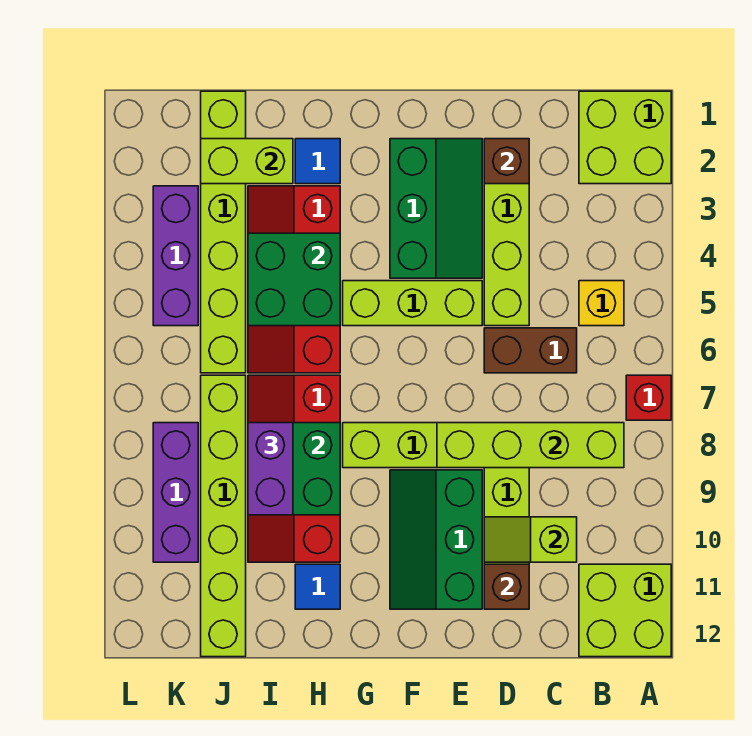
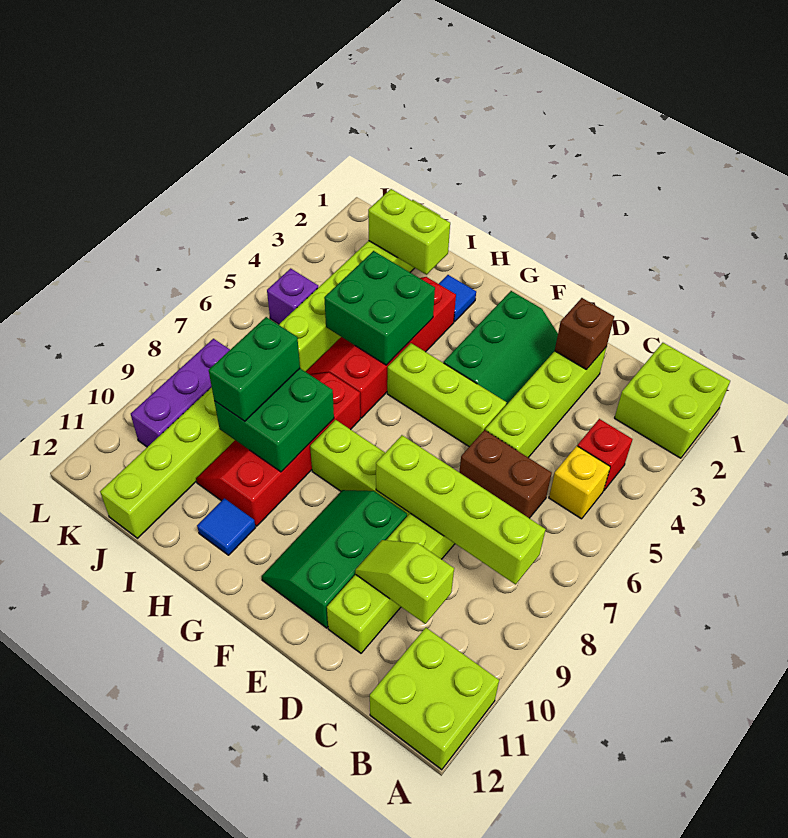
red brick A7 level 1 -> red brick B4 level 1
brown brick D11 level 2 -> none
purple brick I8:I9 level 3 -> green brick I8:I9 level 3
purple brick K3:K5 level 1 -> purple brick K5 level 1

